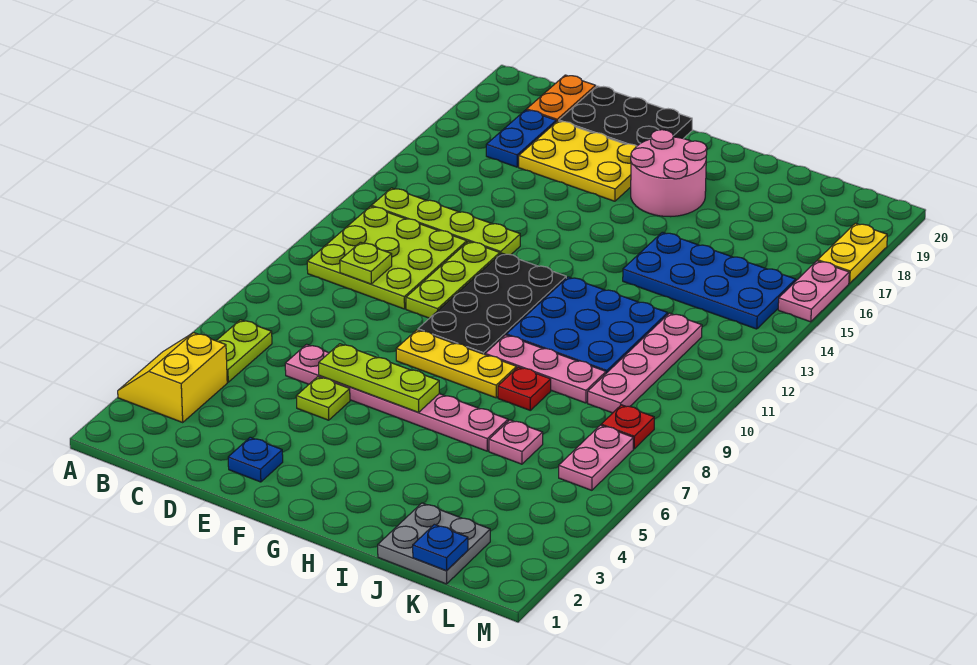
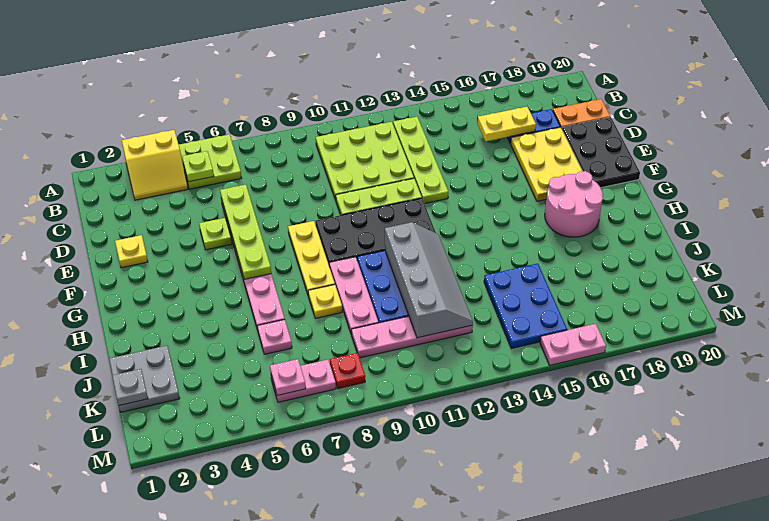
yellow slope A3:B4 level 1 top B -> yellow slope A3:B4 level 1 top A
lime plate B5:B6 level 1 -> lime plate A5:B6 level 1
lime plate C10 level 2 -> lime plate B5 level 2
blue plate E2 level 1 -> yellow plate E2 level 1
lime plate E6:G6 level 2 -> lime plate D6:G6 level 2
none -> grey slope H11:K12 level 2 top 11
red plate I8 level 1 -> yellow plate I8 level 1
blue plate I14:L15 level 1 -> blue plate J14:L15 level 1
blue plate K1 level 2 -> grey plate K1 level 2
none -> pink plate L6 level 2
yellow plate M17:M18 level 1 -> yellow plate C16:C17 level 2

